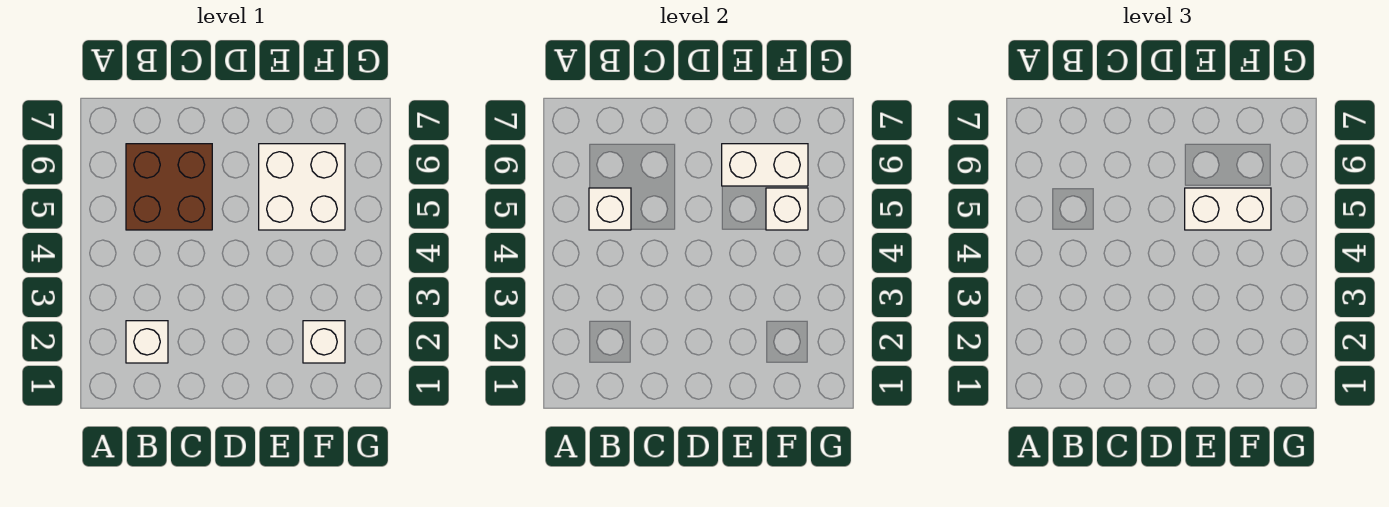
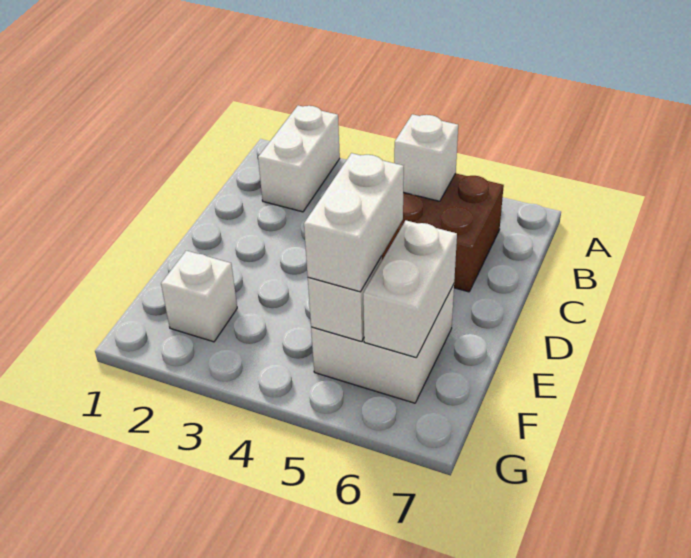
white brick B2 level 1 -> white brick A2:B2 level 1

